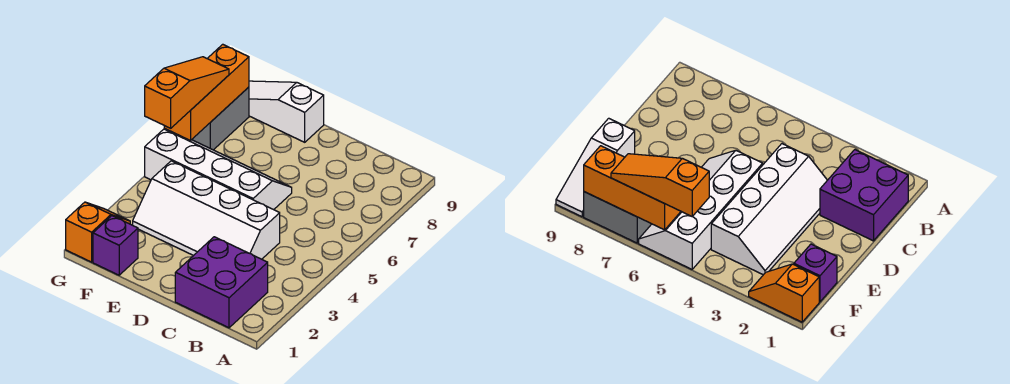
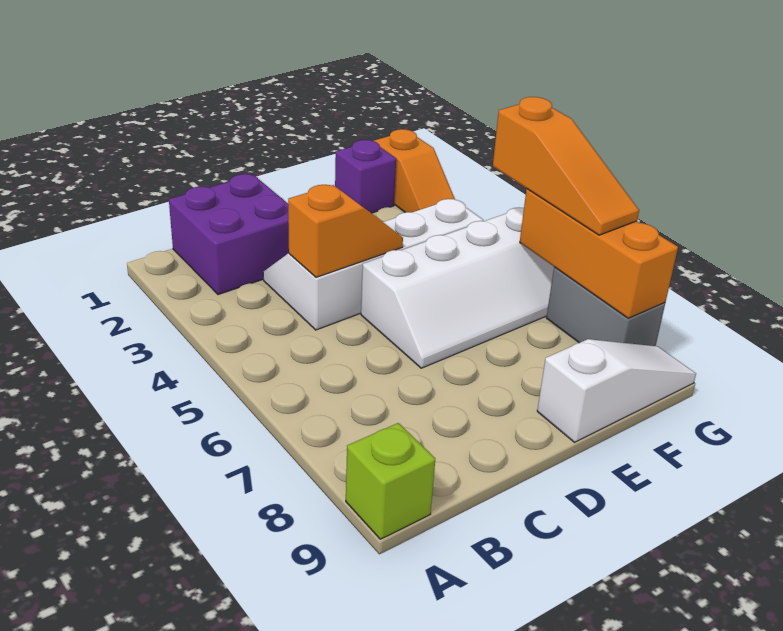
none -> lime brick A9 level 1
none -> orange slope C4:D4 level 2 top C

